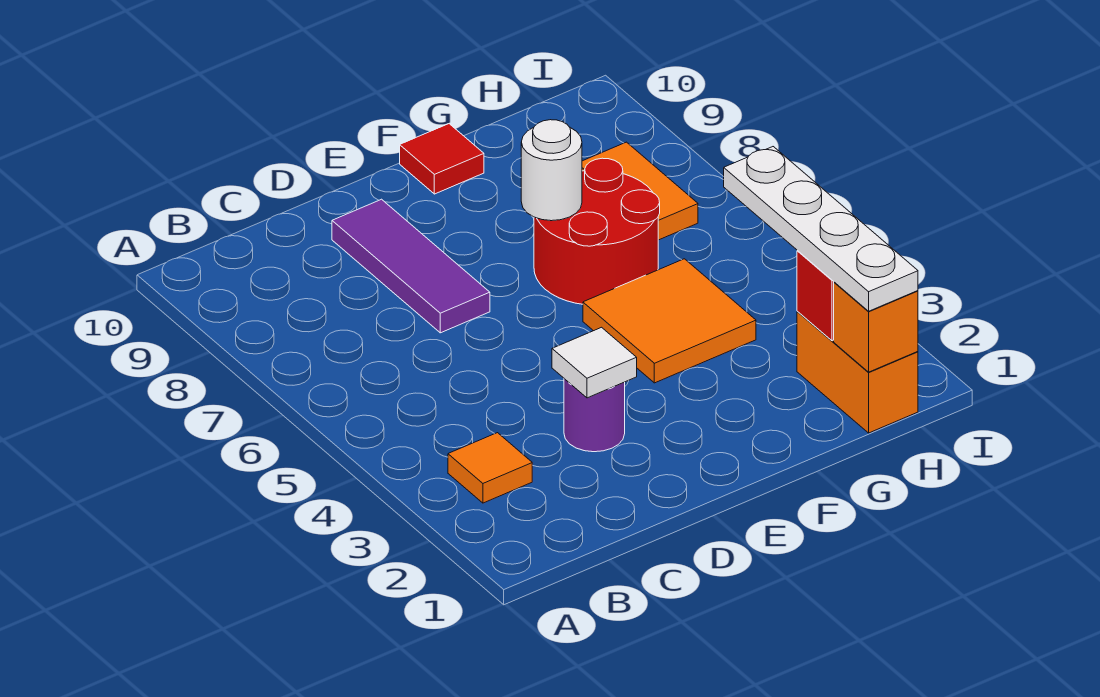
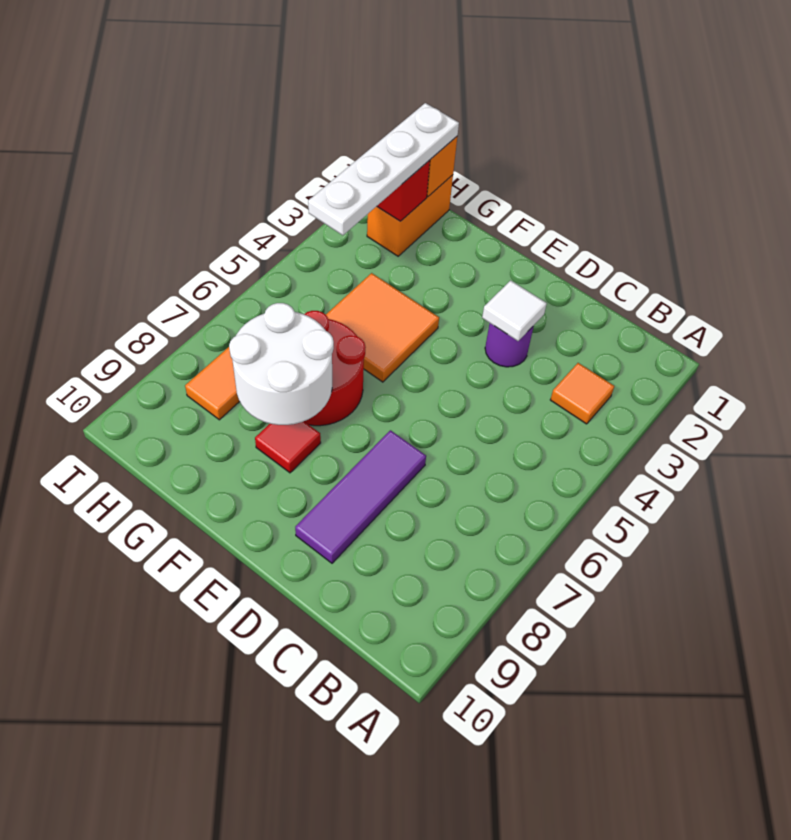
white round brick F7 level 2 -> white round brick F7:G8 level 2
red tile F10 level 1 -> red tile F8 level 1

